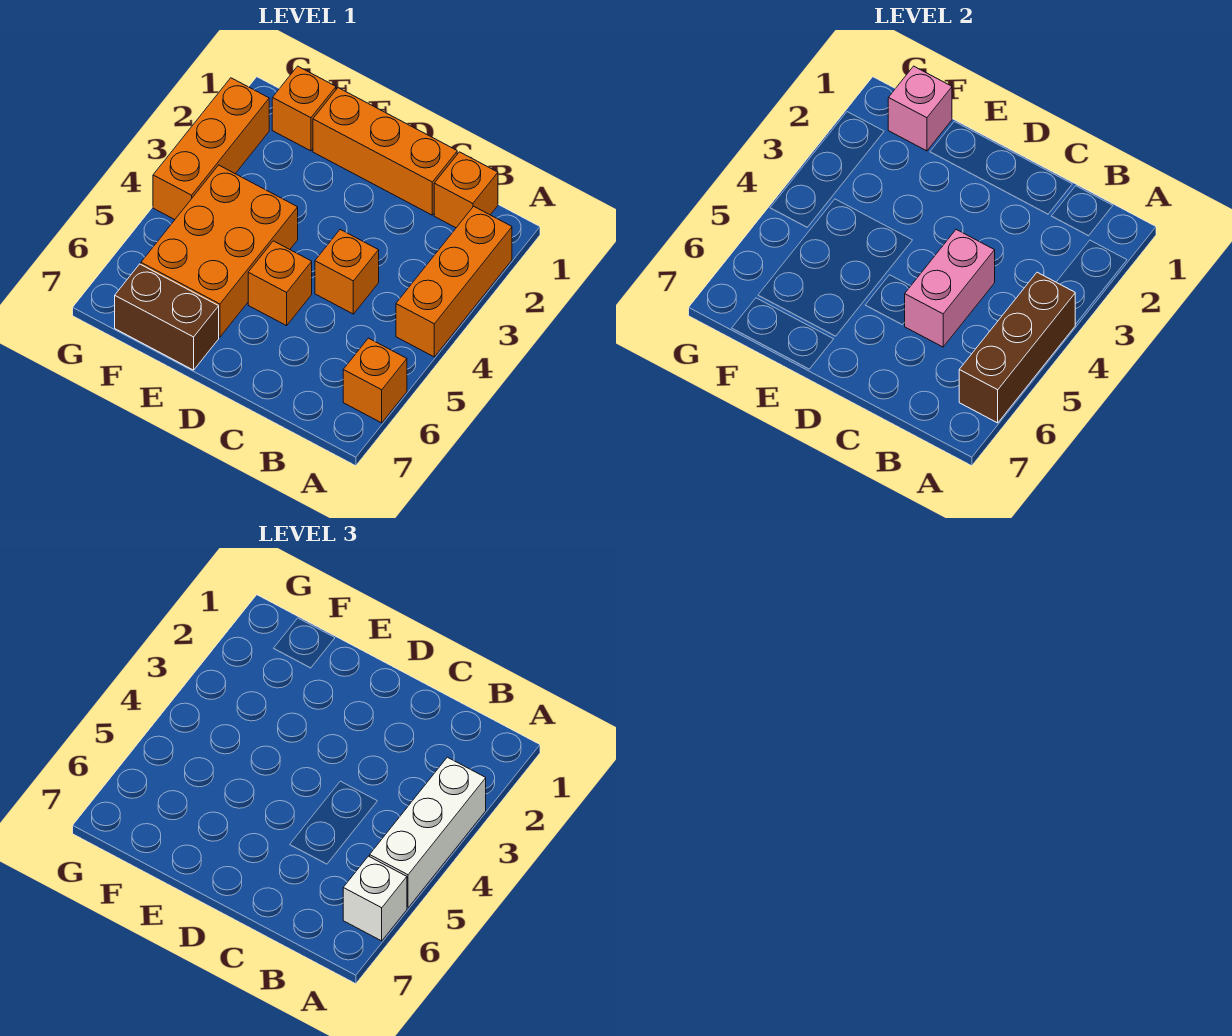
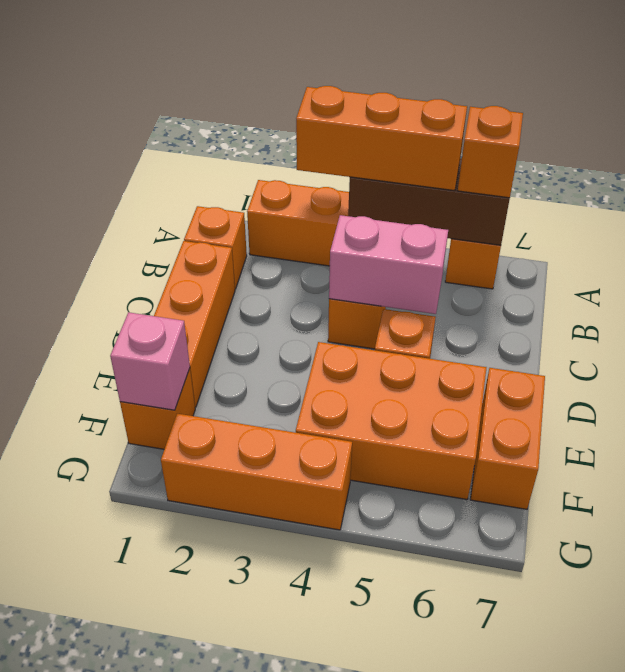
white brick A3:A5 level 3 -> orange brick A3:A5 level 3
white brick A6 level 3 -> orange brick A6 level 3
brown brick E7:F7 level 1 -> orange brick E7:F7 level 1

